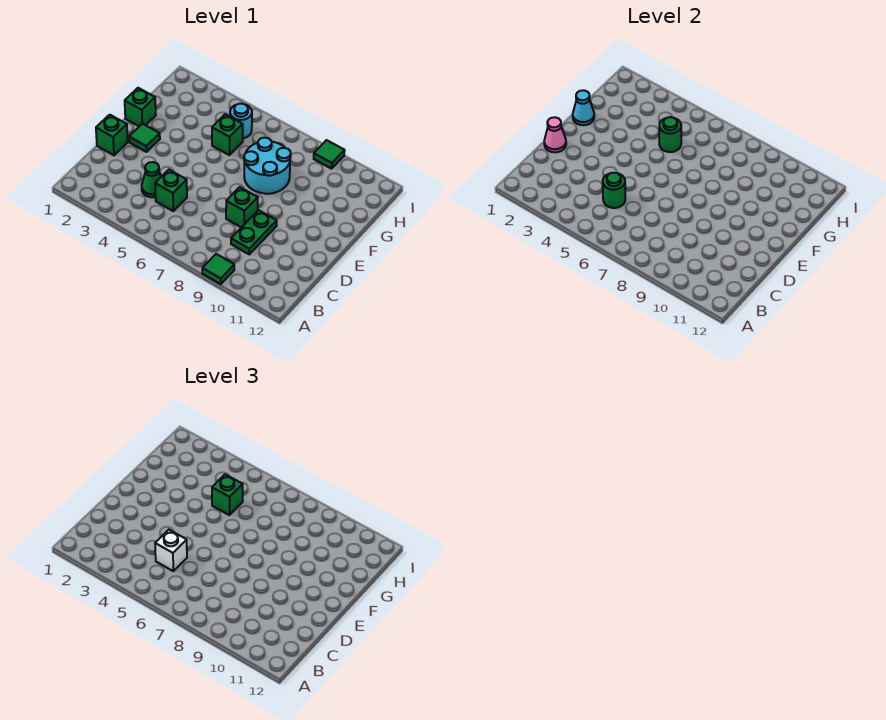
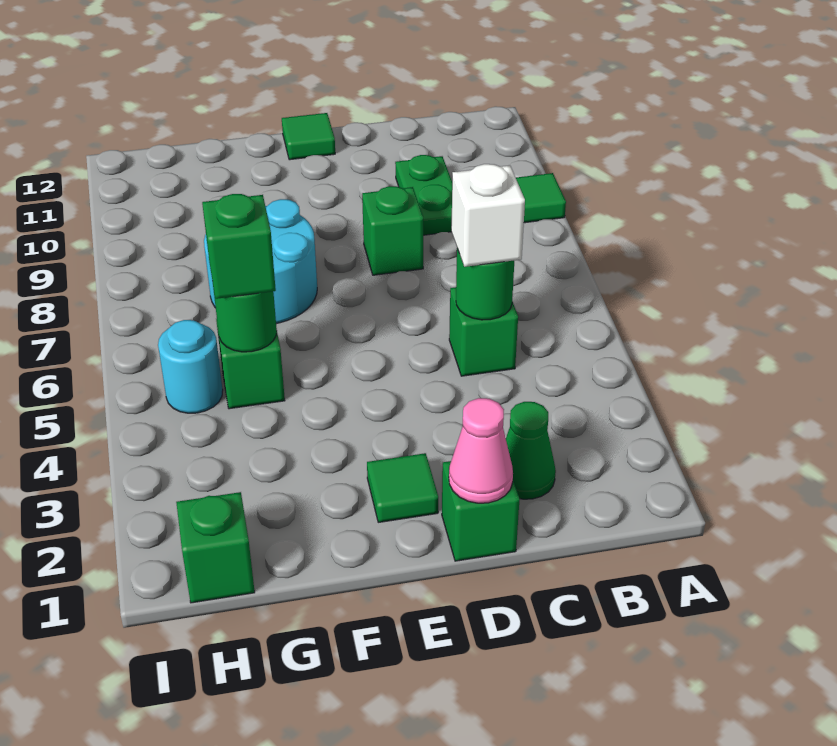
green cone C4 level 1 -> green cone C2 level 1
green plate C9:D9 level 1 -> green plate C9:C10 level 1
green brick F1 level 1 -> green brick H1 level 1
cyan cone F1 level 2 -> none
green tile I9 level 1 -> green tile E12 level 1

